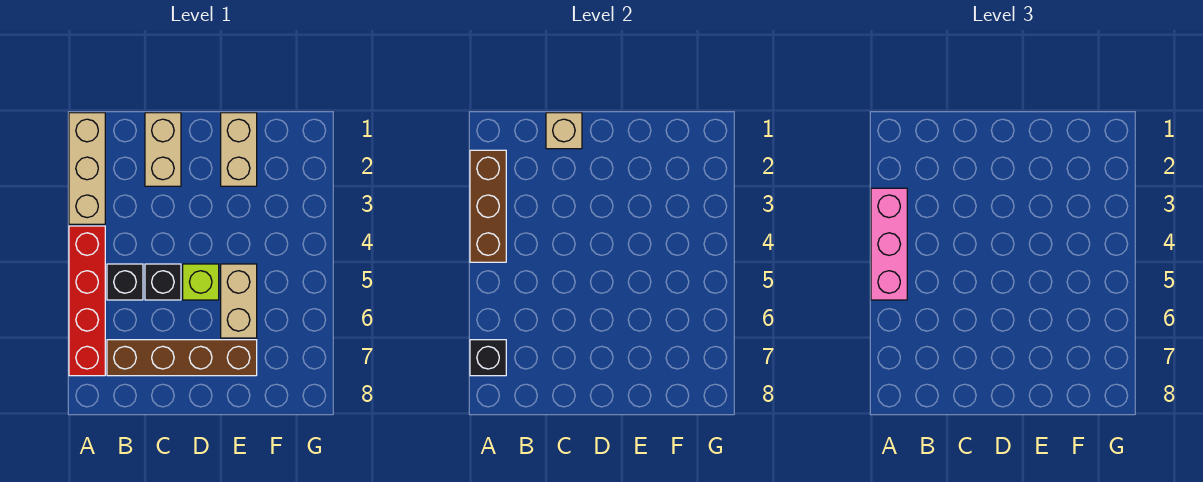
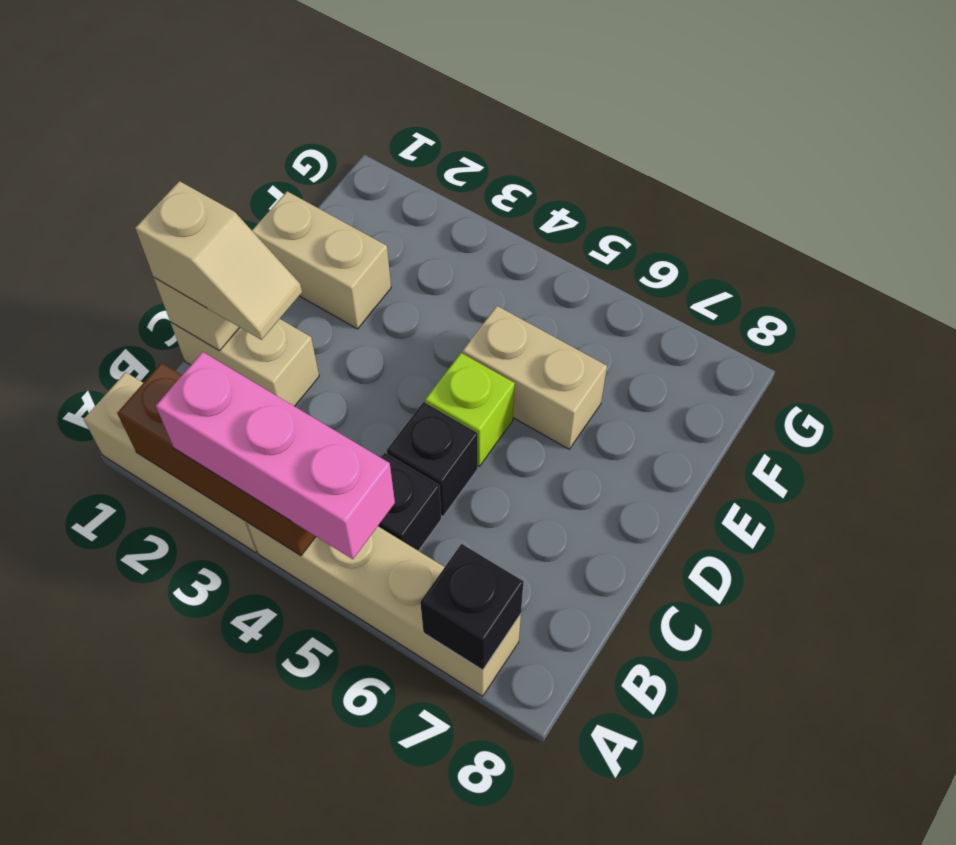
red brick A4:A7 level 1 -> tan brick A4:A7 level 1
brown brick B7:E7 level 1 -> none
none -> tan slope C1:C2 level 3 top 1

